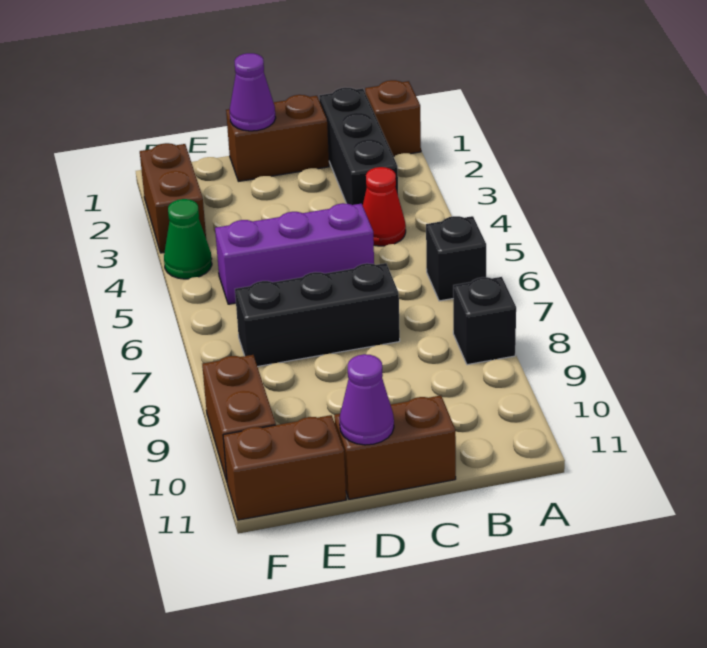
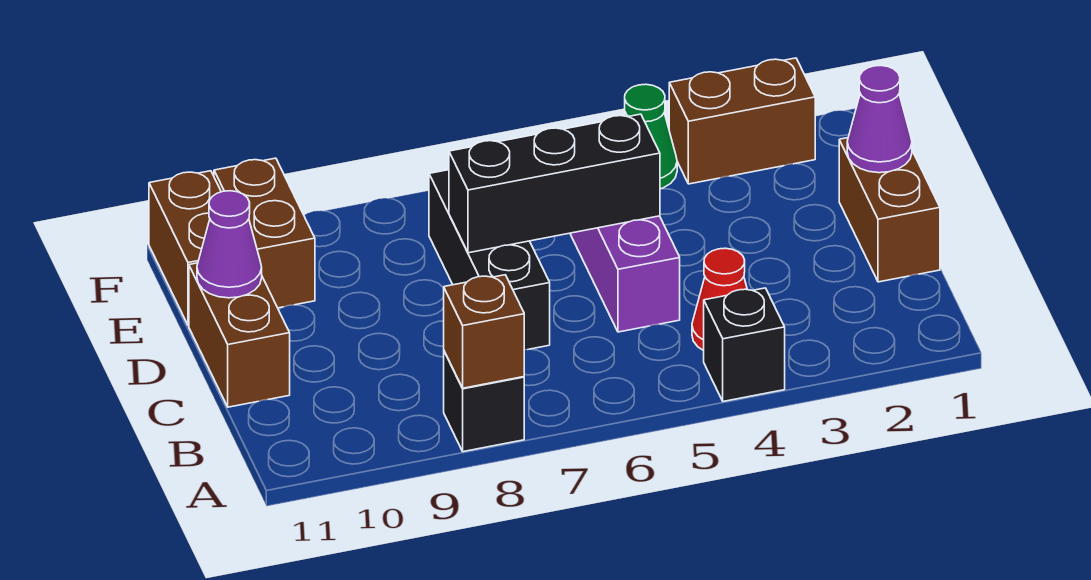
brown brick A1 level 1 -> brown brick A8 level 2
black brick A6 level 1 -> black brick A4 level 1
black brick B1:B3 level 1 -> black brick D5:D7 level 2
brown brick F9:F10 level 1 -> brown brick E10:F10 level 1

